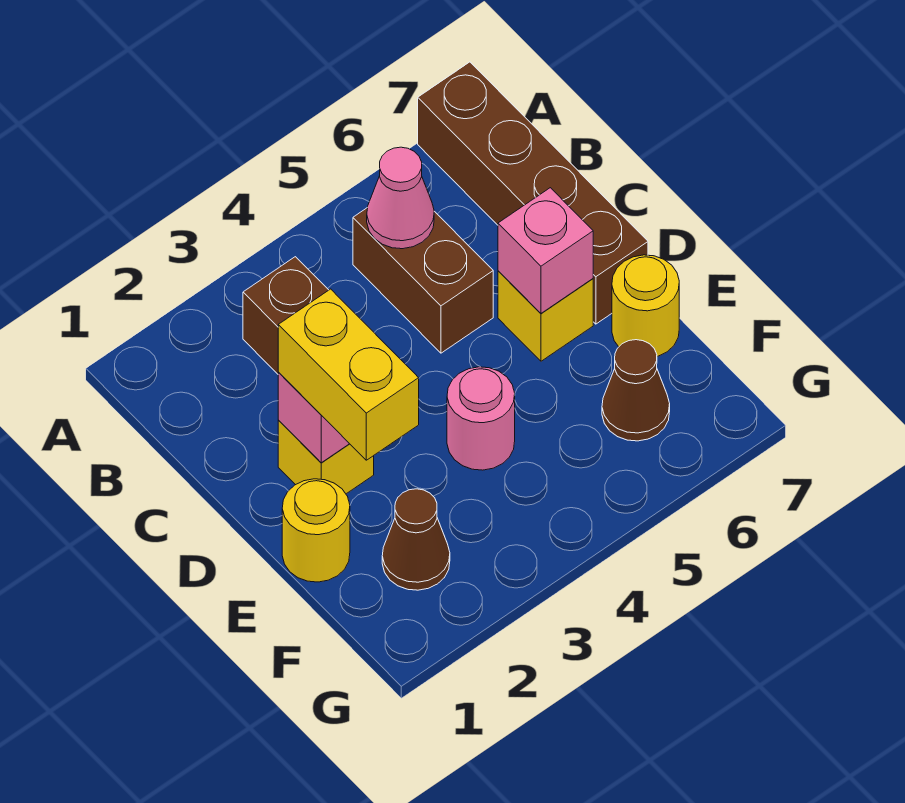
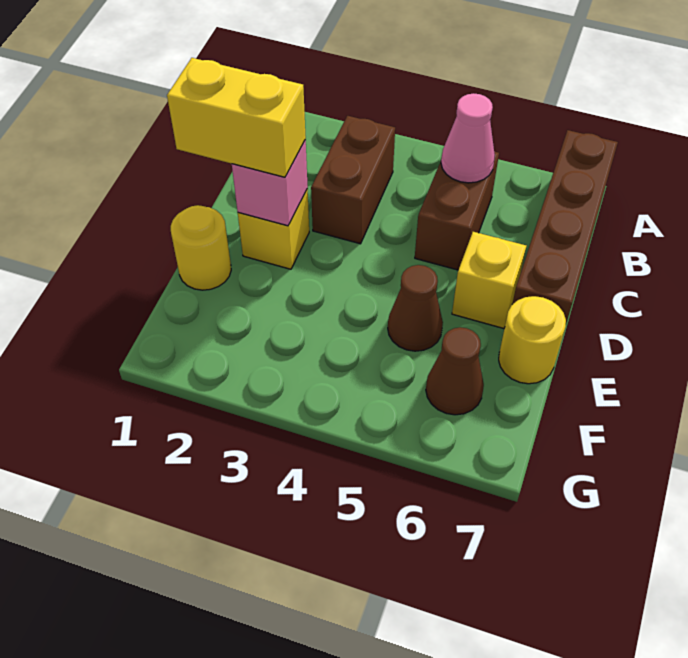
yellow brick D2:E2 level 3 -> yellow brick D1:D2 level 3
pink brick D6 level 2 -> none
pink round brick E4 level 1 -> none
brown cone F2 level 1 -> brown cone E5 level 1

